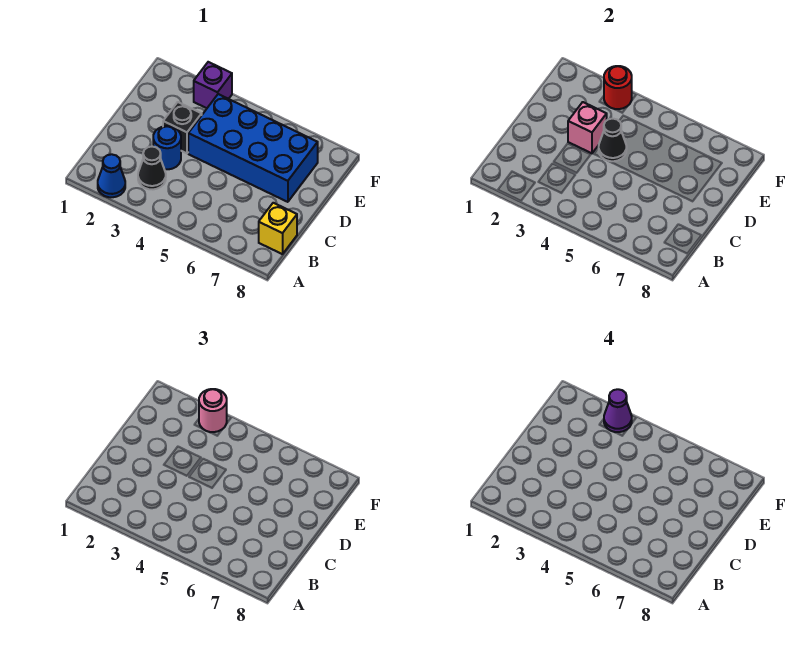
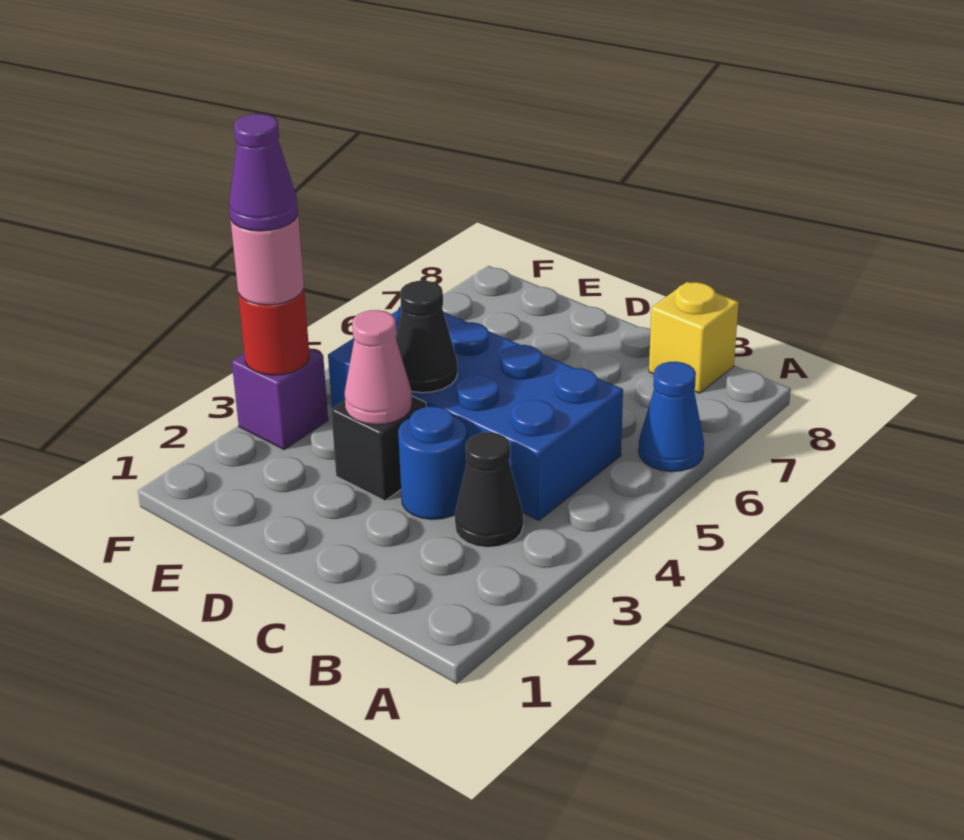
blue cone A2 level 1 -> blue cone A6 level 1
pink brick D3 level 2 -> pink cone D3 level 2
blue brick D4:E7 level 1 -> blue brick B4:E5 level 1

